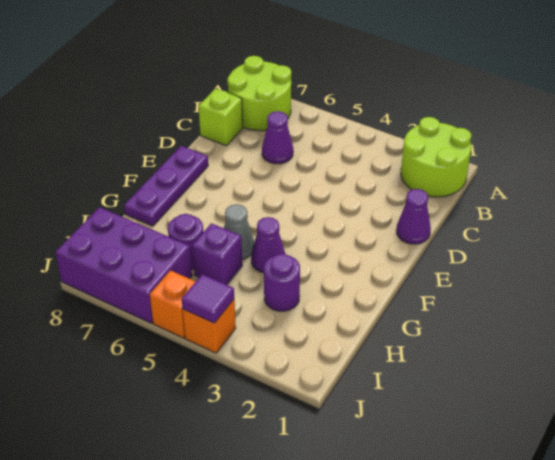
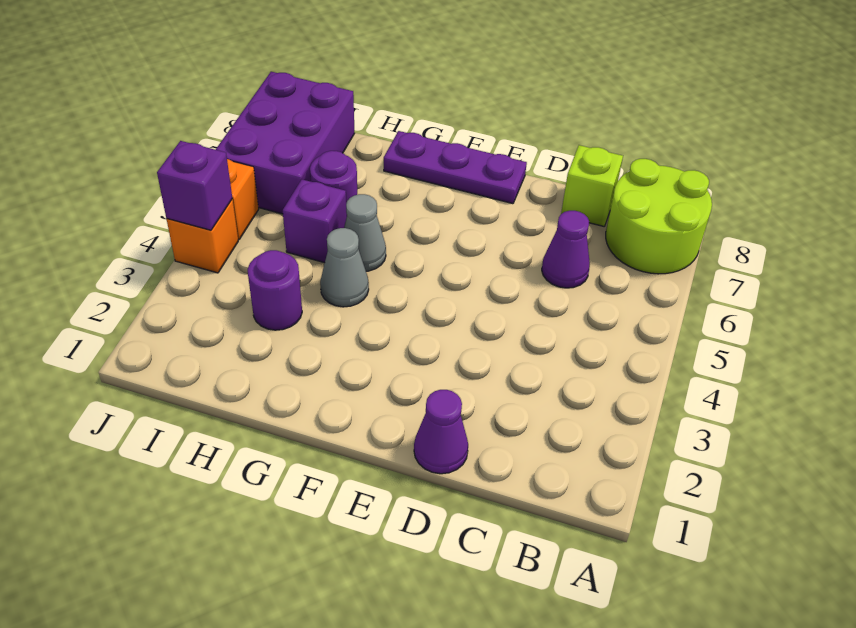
lime round brick A1:B2 level 1 -> none
purple cone G4 level 1 -> grey cone G4 level 1
purple tile J4 level 2 -> purple brick J4 level 2

